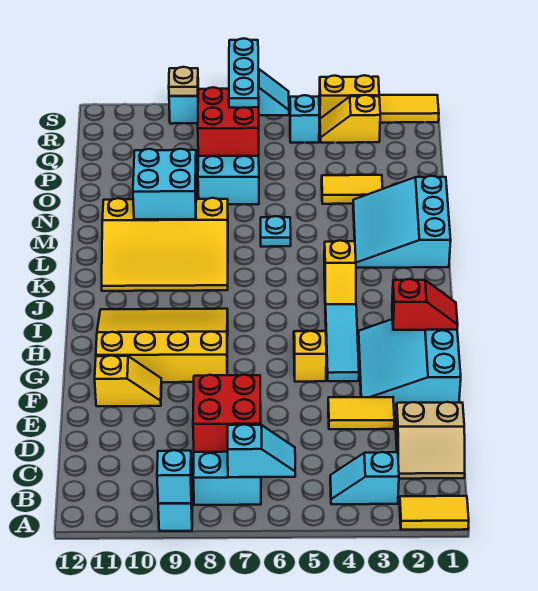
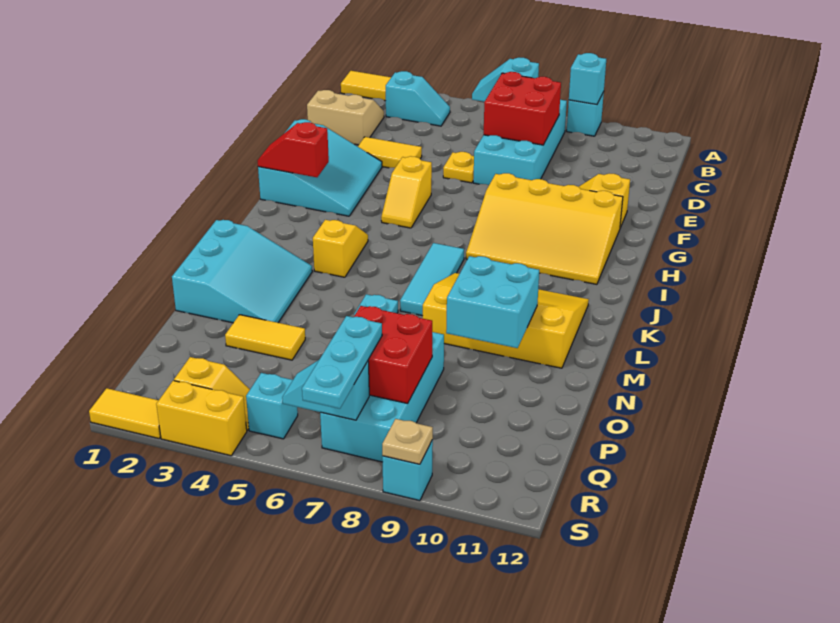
none -> yellow plate E6 level 1
cyan tile G4:I4 level 1 -> cyan tile J7:L7 level 1

